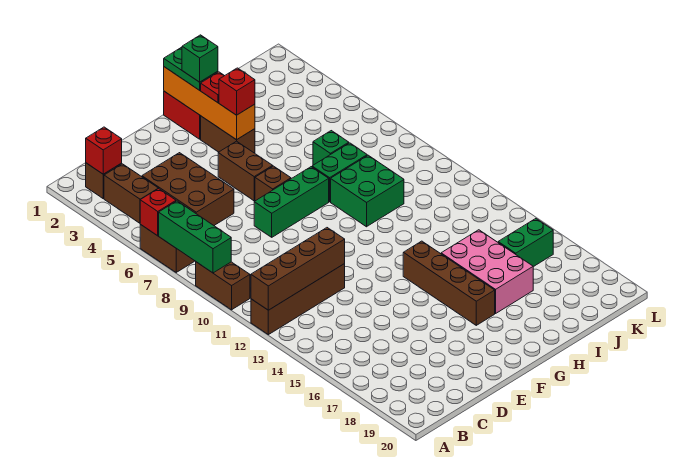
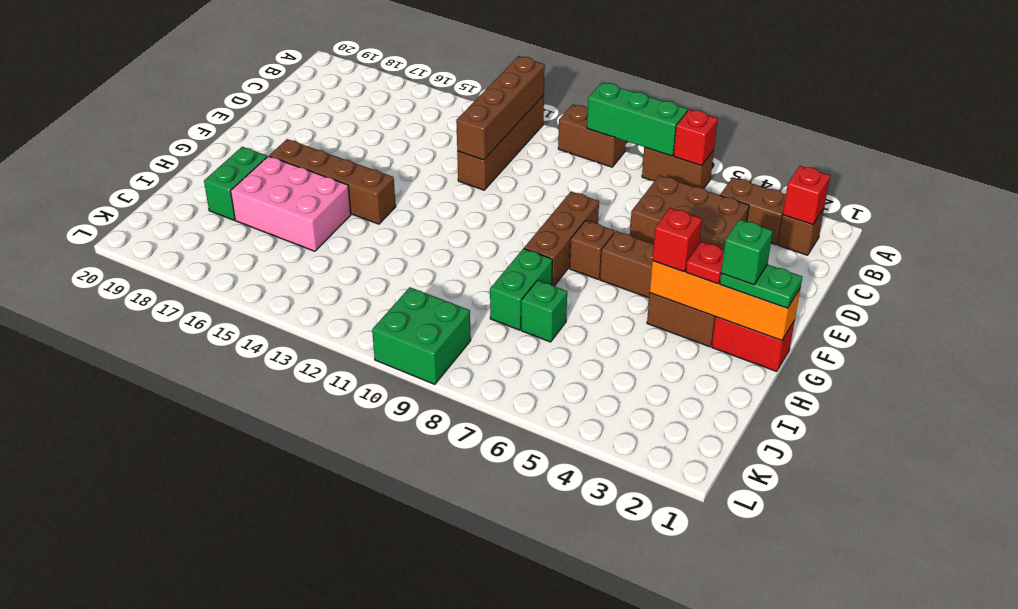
green brick E8:G8 level 1 -> brown brick E8:G8 level 1
green brick H9:I10 level 1 -> green brick K9:L10 level 1
green brick J16:K16 level 1 -> green brick H18:I18 level 1

